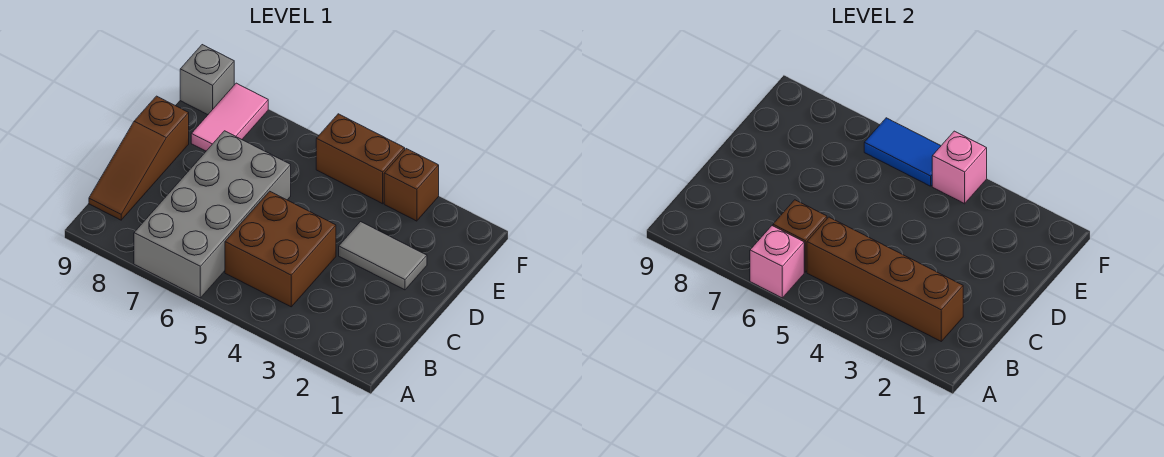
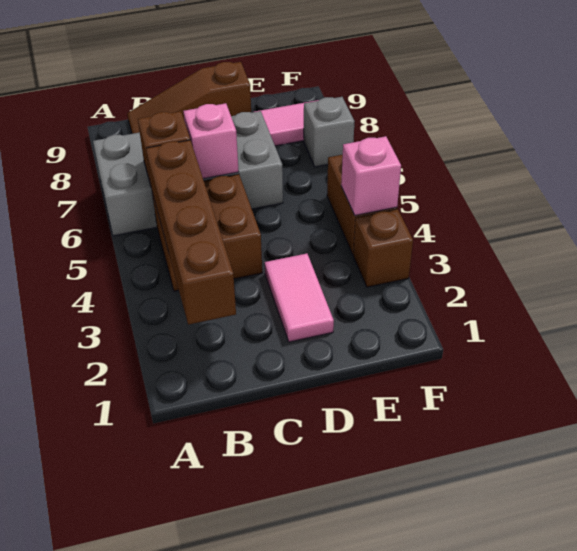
pink brick A6 level 2 -> pink brick C6 level 2
grey tile D2:D3 level 1 -> pink tile D2:D3 level 1
blue tile F5:F6 level 2 -> none
grey brick F9 level 1 -> grey brick F7 level 1

